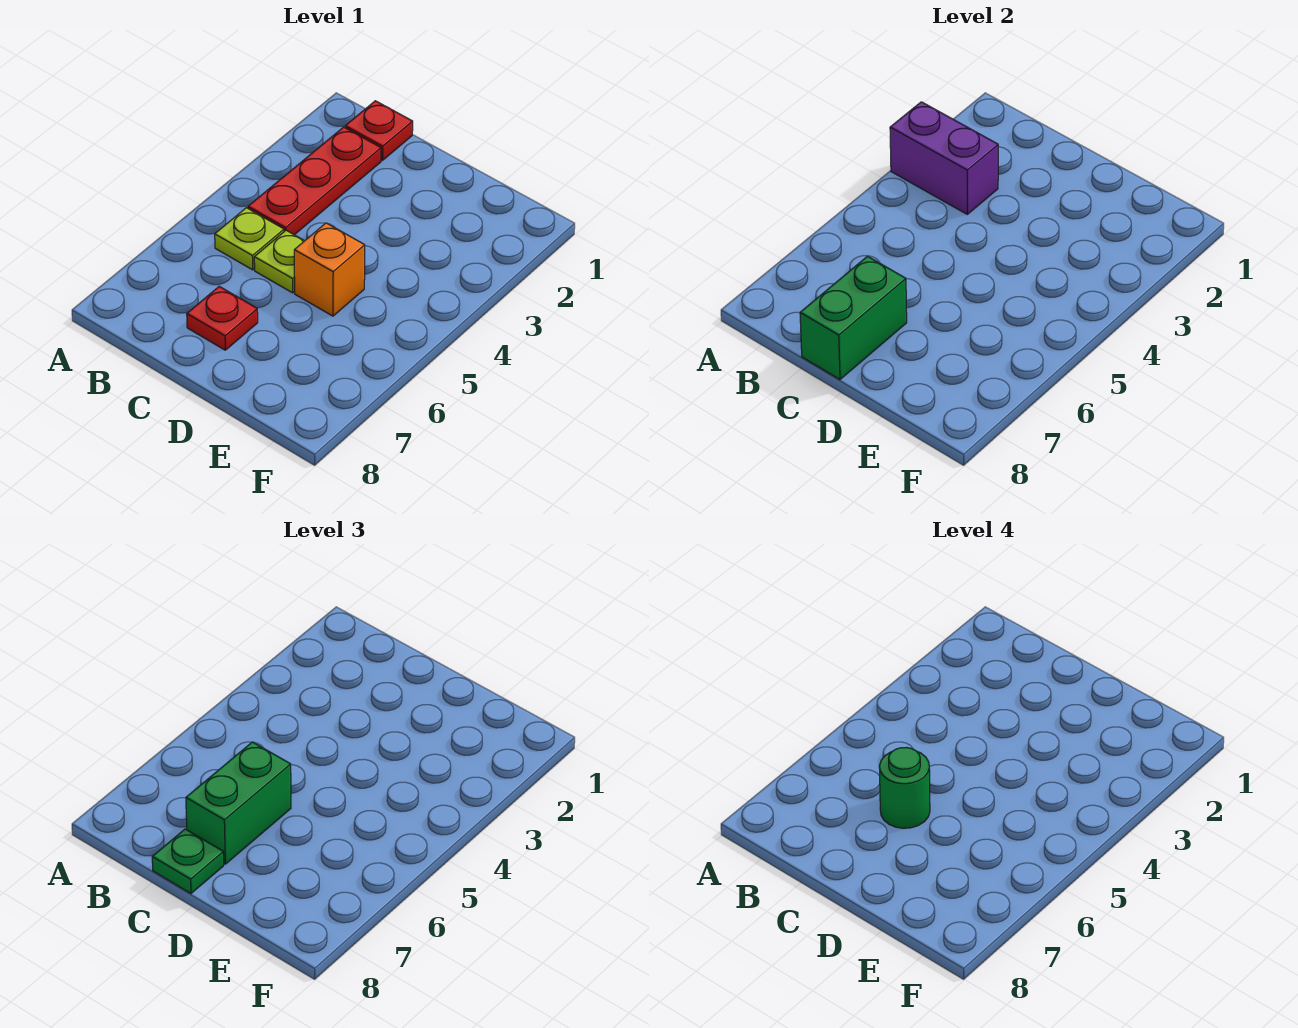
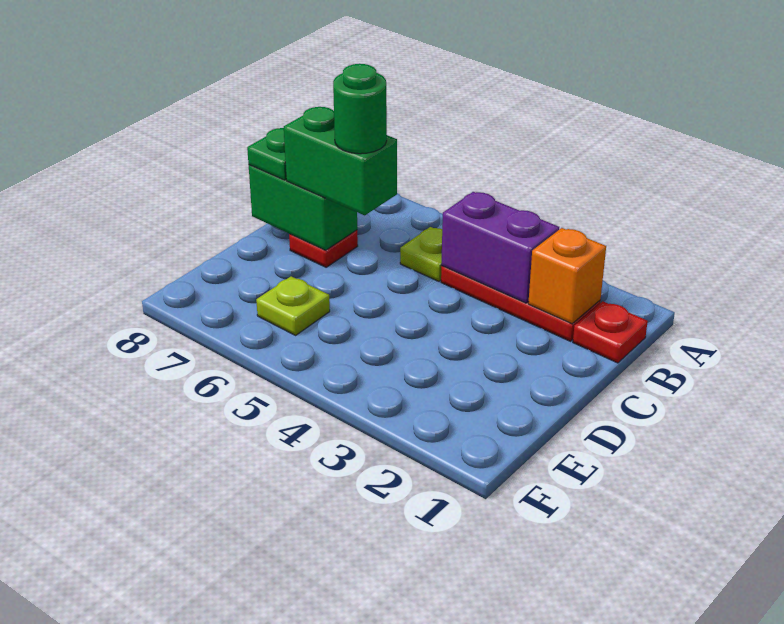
purple brick A3:B3 level 2 -> purple brick B3:B4 level 2
lime plate C5 level 1 -> lime plate E6 level 1
orange brick D5 level 1 -> orange brick B2 level 2

